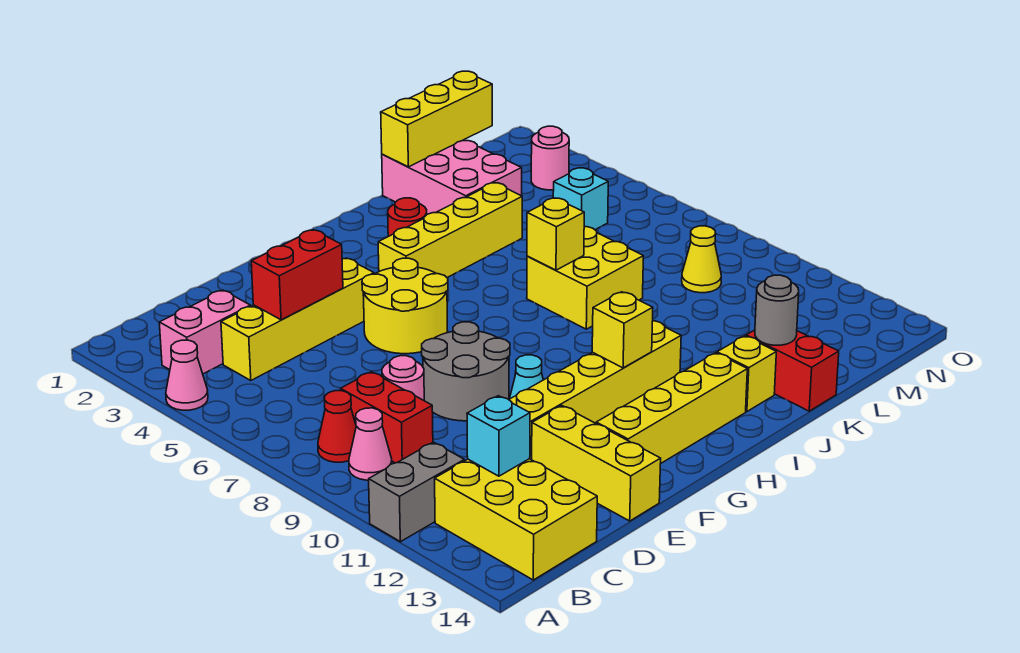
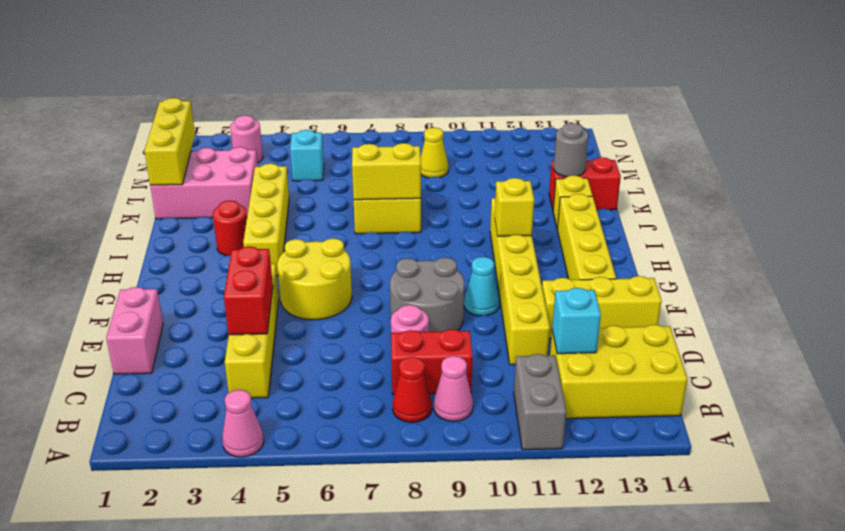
pink brick B3:C3 level 1 -> pink brick D1:E1 level 1
yellow brick J7 level 2 -> yellow brick J7:J8 level 2

